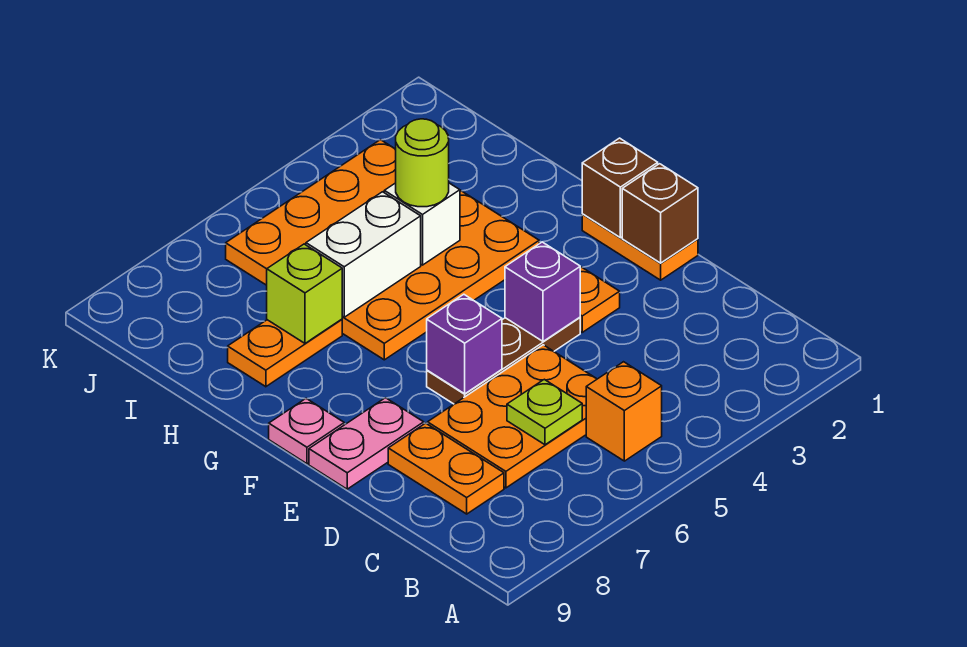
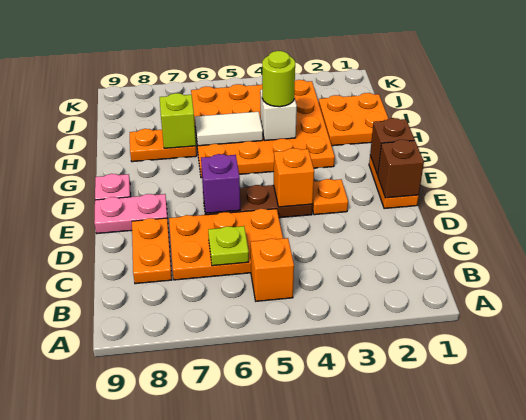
purple brick E4 level 2 -> orange brick E4 level 2
none -> orange plate H1:I2 level 1
white brick H5:H6 level 2 -> white tile H5:H6 level 2

